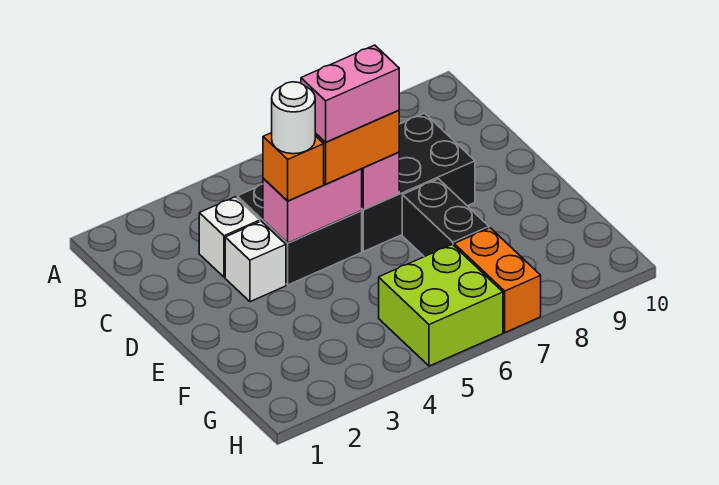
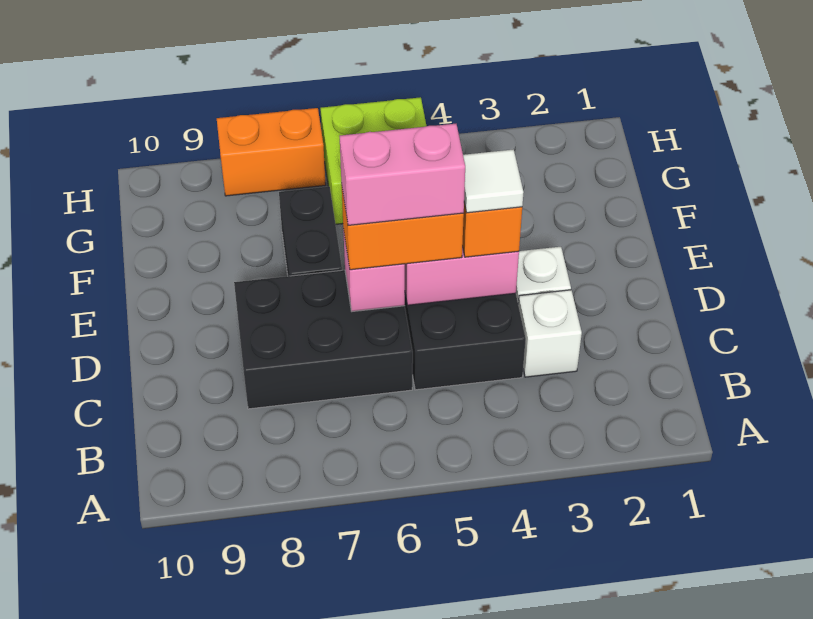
white round brick D4 level 4 -> white tile D4 level 4
orange brick G7:H7 level 1 -> orange brick H7:H8 level 1

